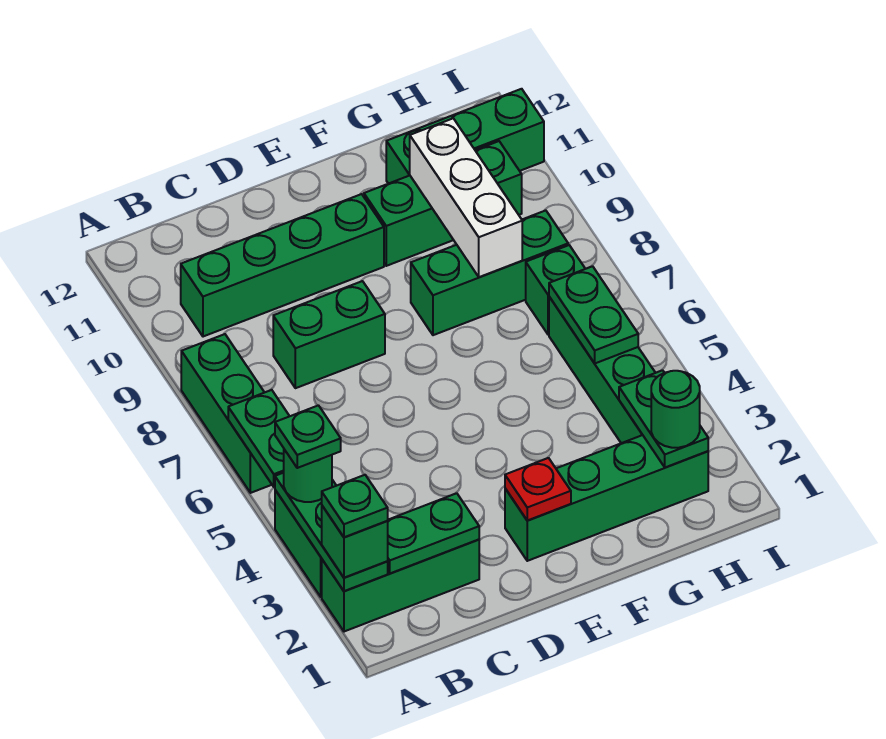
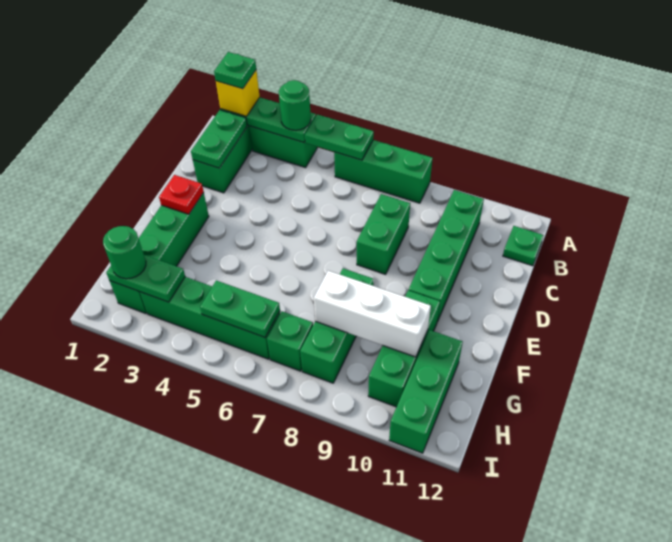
green brick A2 level 3 -> yellow brick A2 level 3
green plate A4 level 4 -> green plate B12 level 1

